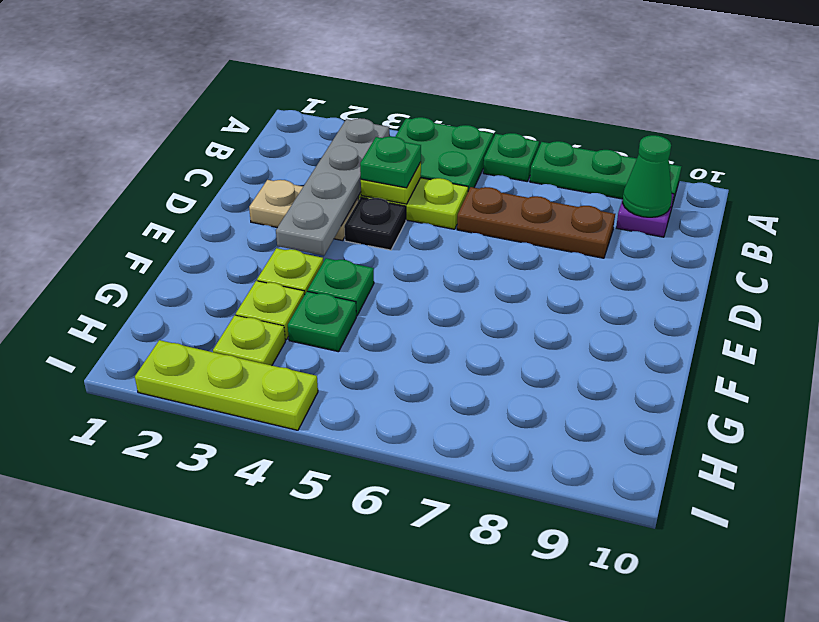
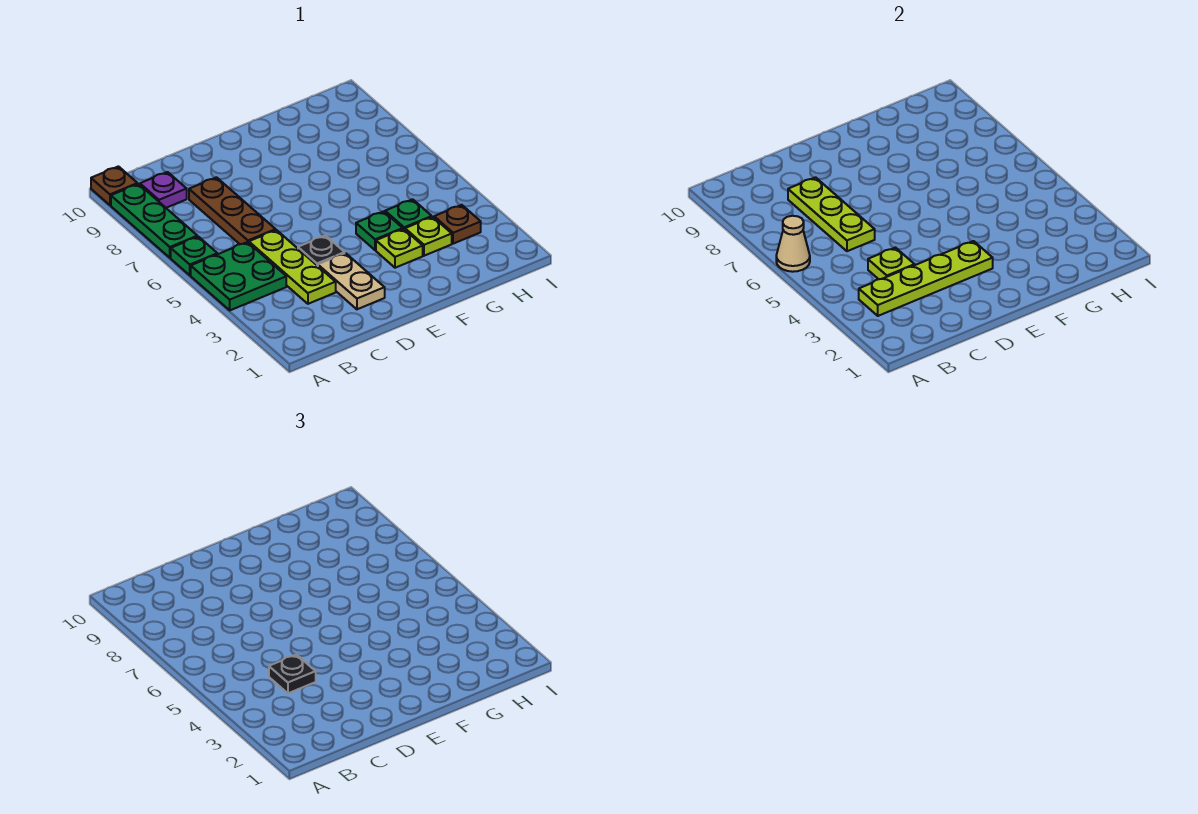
none -> tan cone A6 level 2
none -> brown plate A10 level 1
grey plate B3:E3 level 2 -> lime plate B3:E3 level 2
green cone B9 level 2 -> none
green plate C4 level 3 -> black plate C4 level 3
lime plate H3 level 1 -> brown plate H3 level 1
lime plate I2:I4 level 1 -> lime plate C6:C8 level 2

